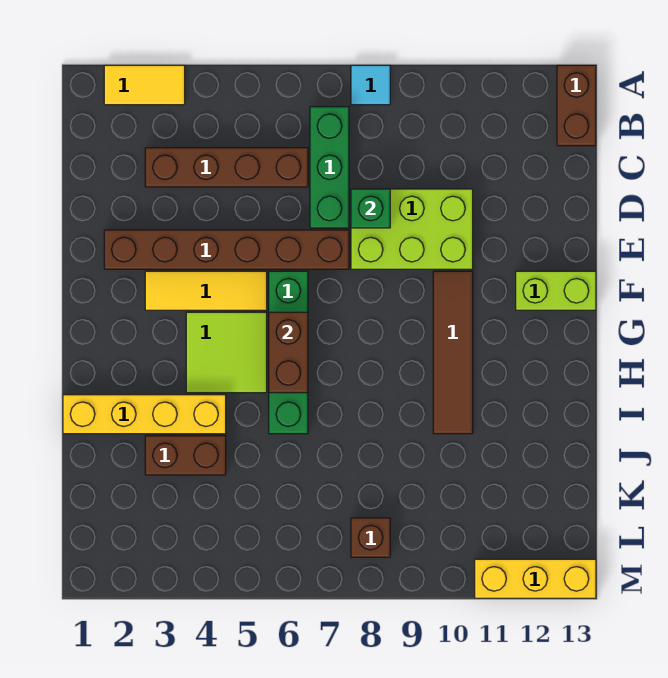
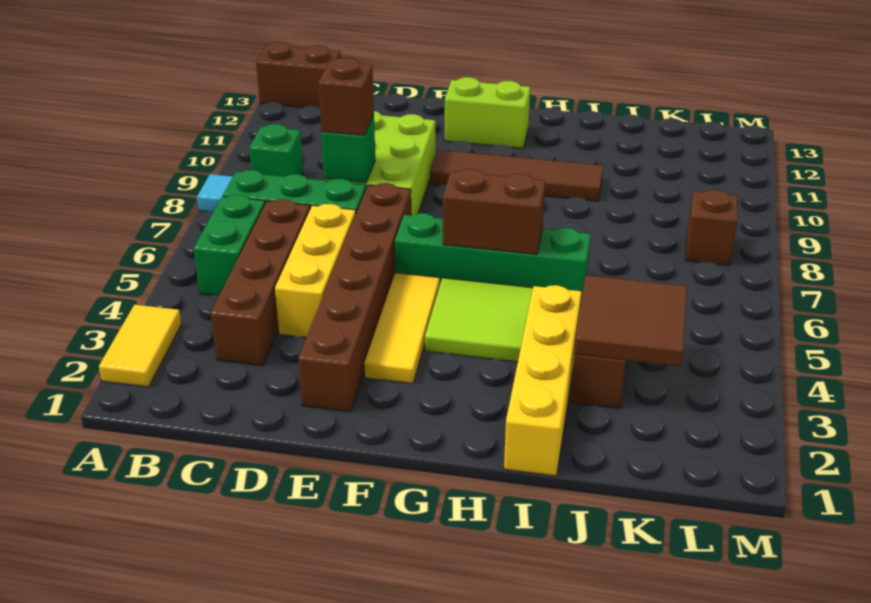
none -> green brick B5:B6 level 1
none -> green brick B9 level 1
none -> brown brick D8 level 3
lime brick F12:F13 level 1 -> lime brick F12:G12 level 1
none -> brown tile J3:K4 level 2
yellow brick M11:M13 level 1 -> yellow brick D4:D6 level 1

